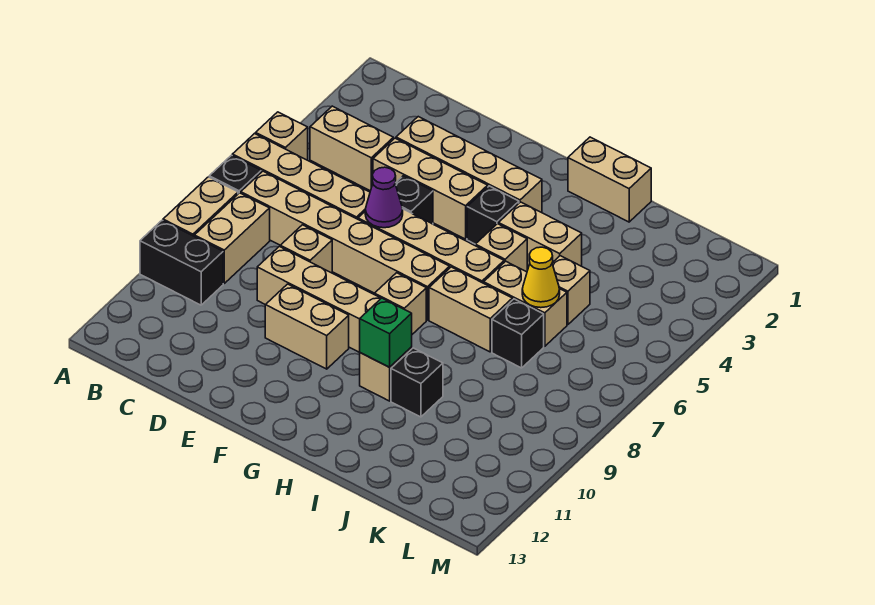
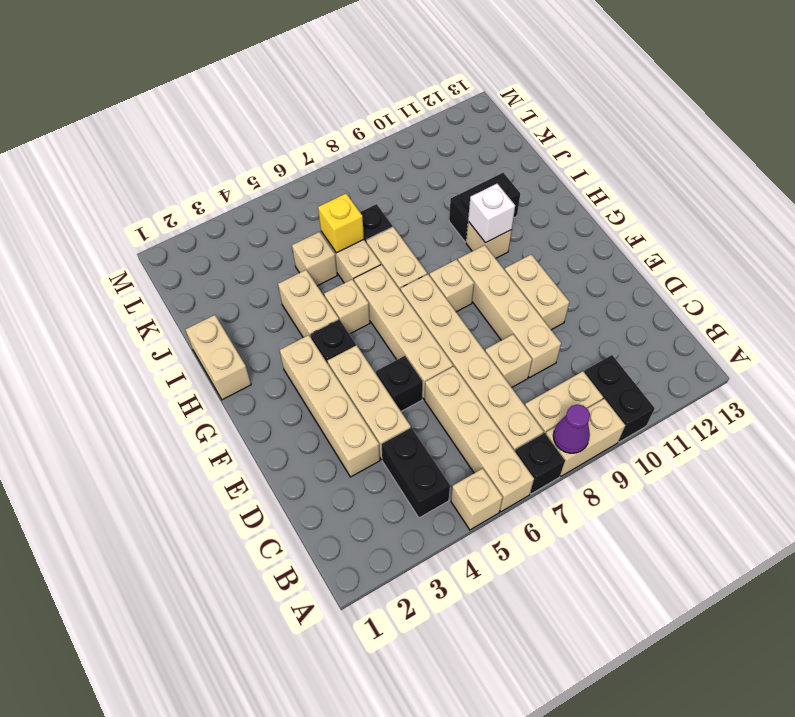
tan brick B4:C4 level 1 -> black brick B4:C4 level 1
purple cone E6 level 2 -> purple cone A8 level 2
green brick H10 level 2 -> white brick H10 level 2
black brick I10 level 1 -> black brick I10:I11 level 1
yellow cone J6 level 2 -> yellow brick J6 level 2

